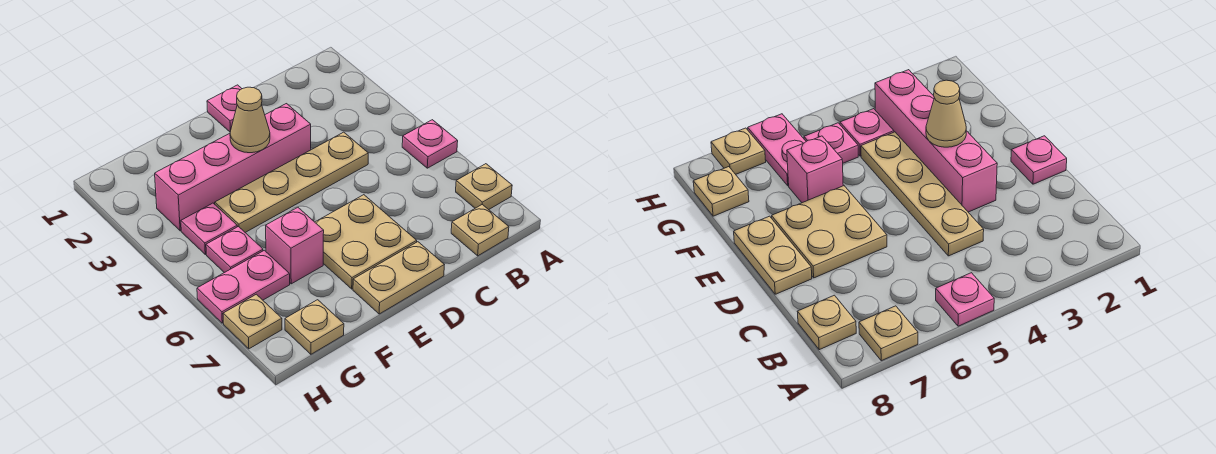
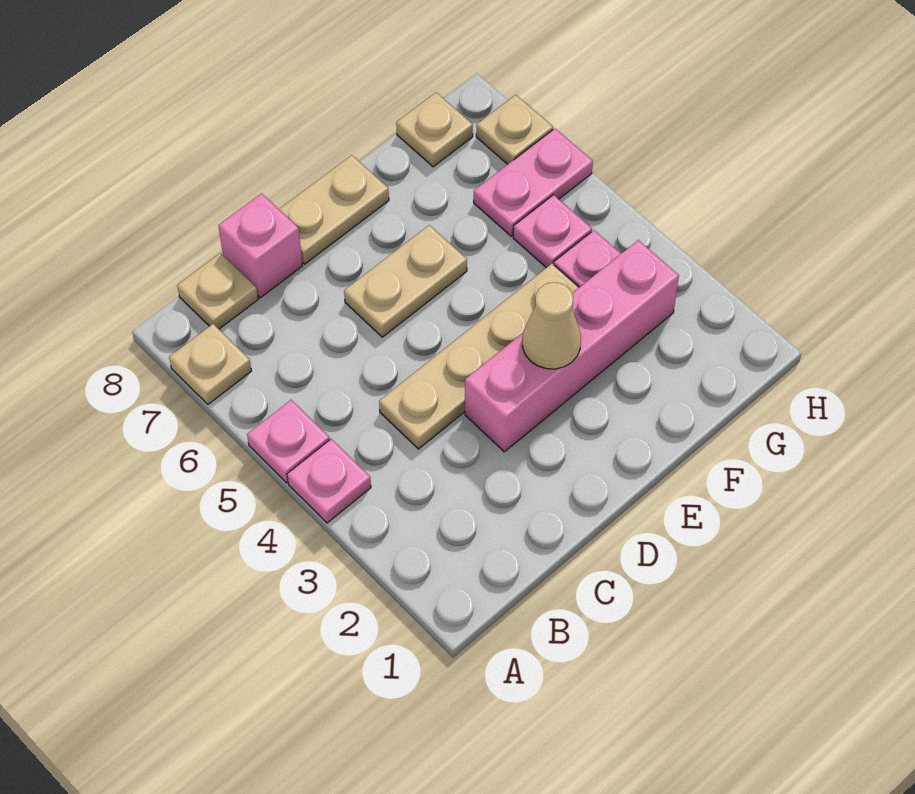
pink plate D1 level 1 -> pink plate A4 level 1
tan plate D6:E7 level 1 -> tan plate D6:E6 level 1
pink brick F6 level 1 -> pink brick C8 level 1

